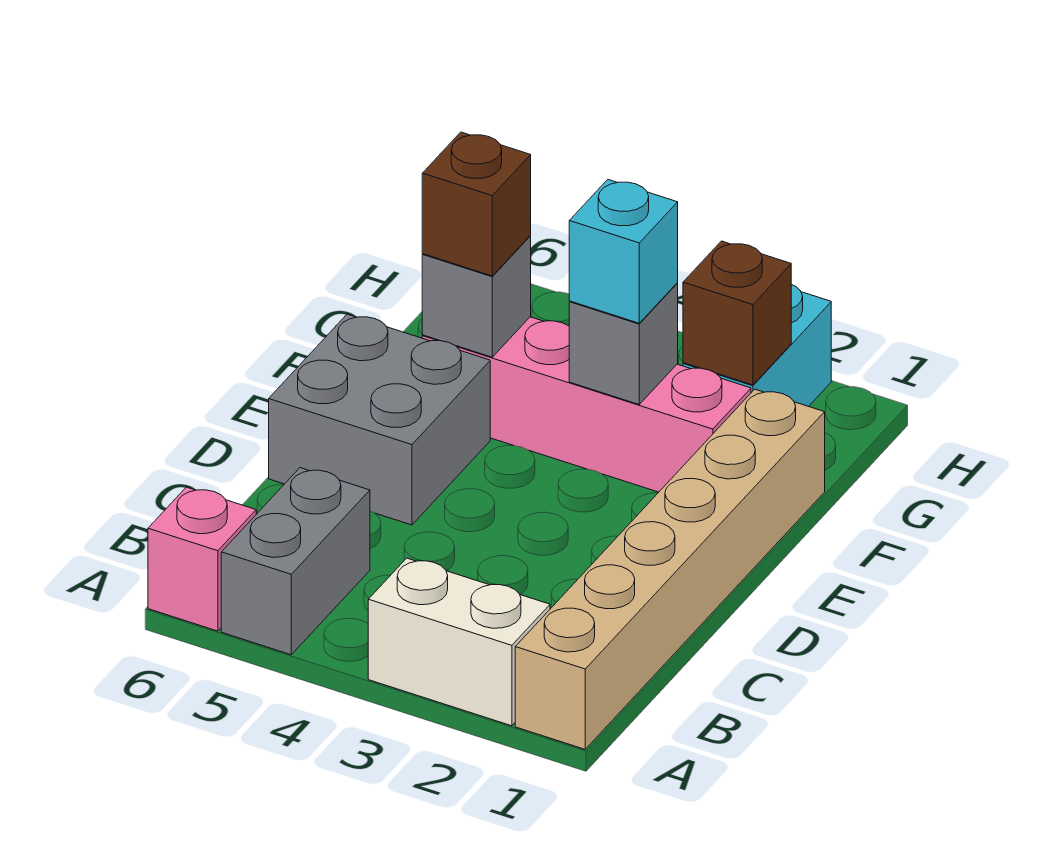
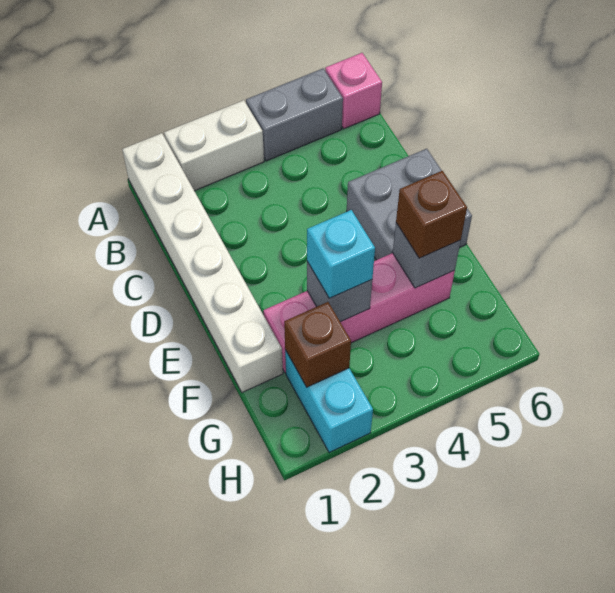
tan brick A1:F1 level 1 -> white brick A1:F1 level 1
grey brick A5:B5 level 1 -> grey brick A4:A5 level 1

